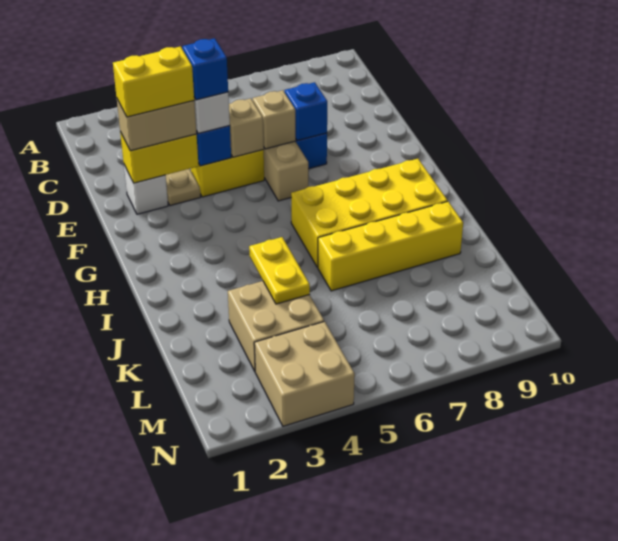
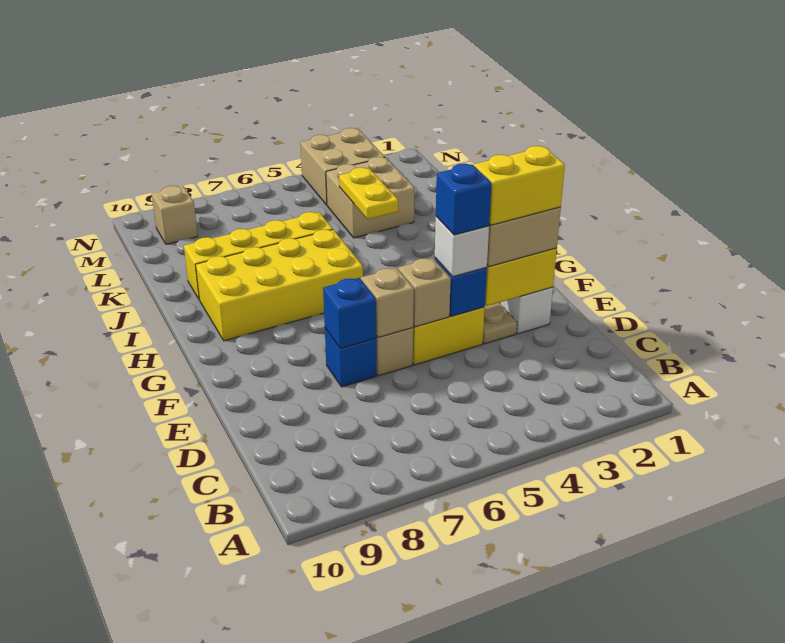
none -> tan brick M9 level 1

